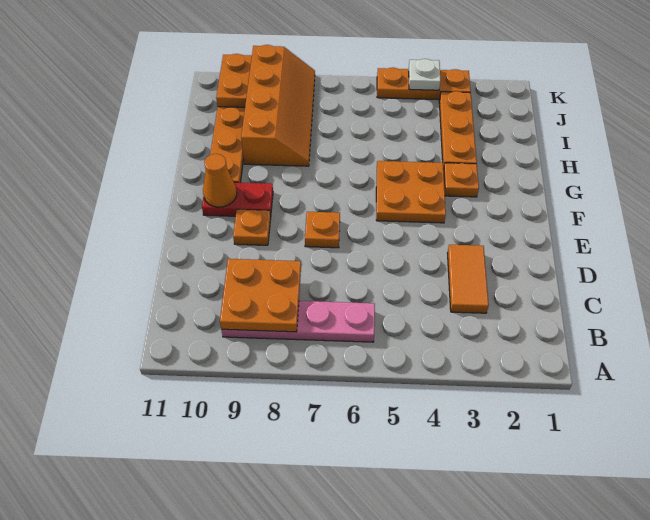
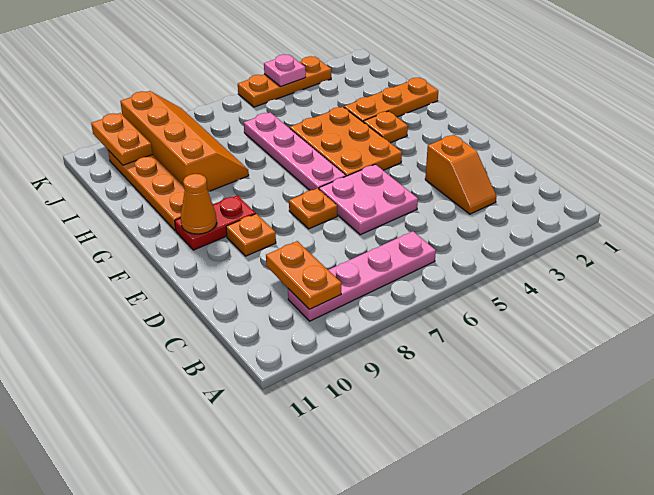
orange plate B8:C9 level 2 -> orange plate B9:C9 level 2
orange tile C3:D3 level 1 -> orange slope C3:D3 level 1 top D
none -> pink plate D5:E6 level 1
orange plate F4:G5 level 1 -> orange plate F4:H5 level 1
none -> pink plate F6:I6 level 1
orange plate H3:J3 level 1 -> orange plate H1:H3 level 1
white plate K4 level 2 -> pink plate K4 level 2

